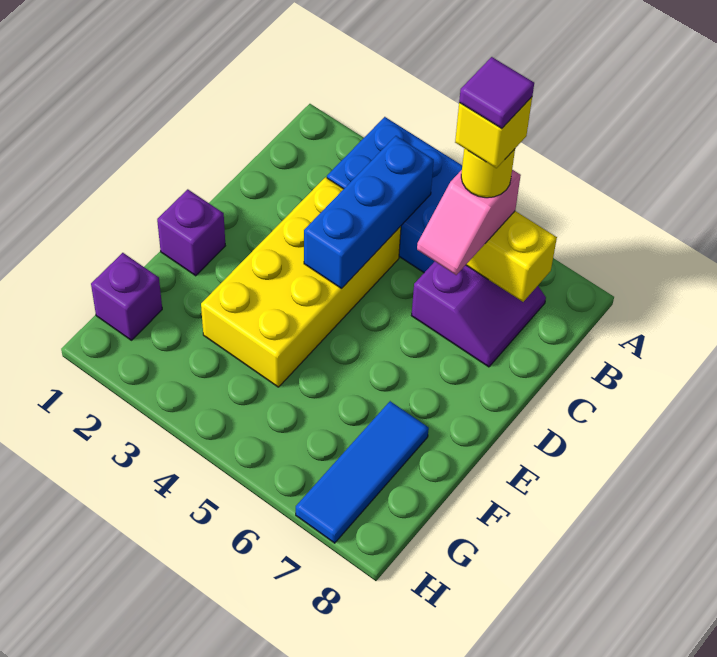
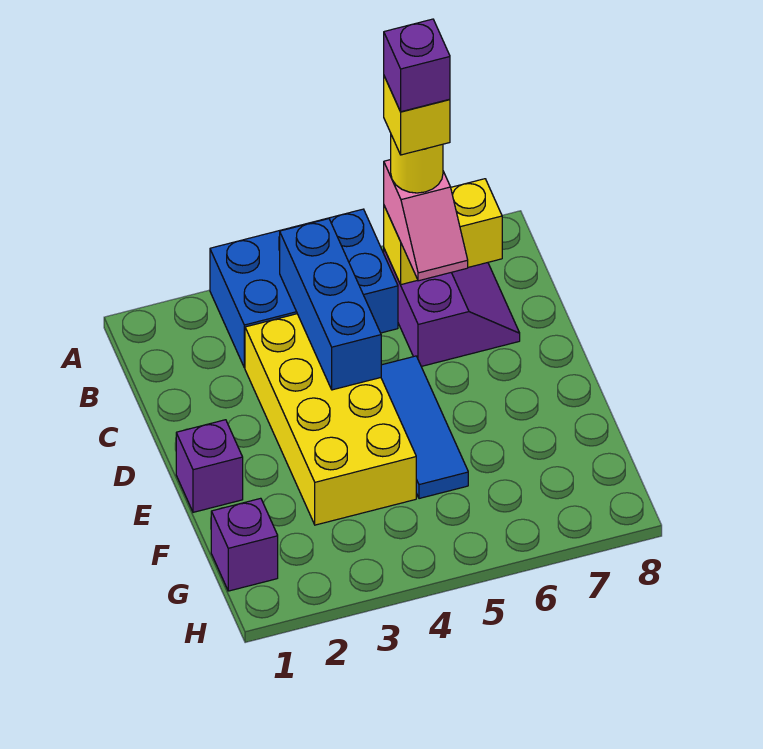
purple tile B6 level 6 -> purple brick B6 level 6
blue tile F7:H7 level 1 -> blue tile D5:F5 level 1

